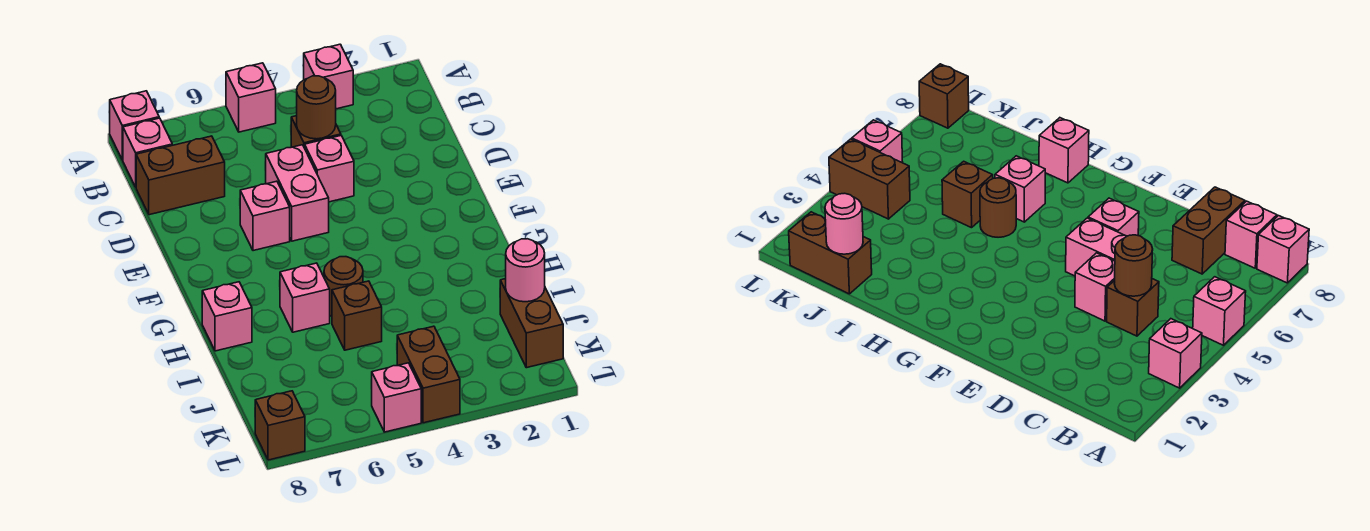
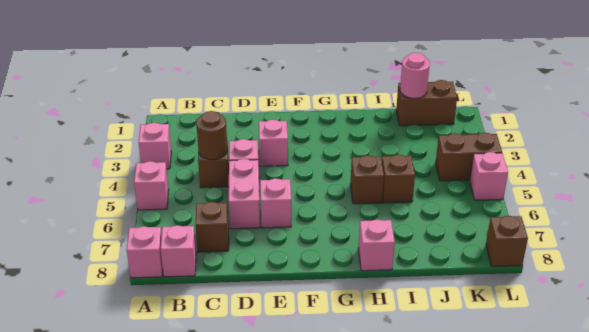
brown brick C7:C8 level 1 -> brown brick C7 level 1
pink brick D5:E5 level 1 -> pink brick D5:D6 level 1
brown round brick H5 level 1 -> brown brick H5 level 1
pink brick H6 level 1 -> pink brick E3 level 1

